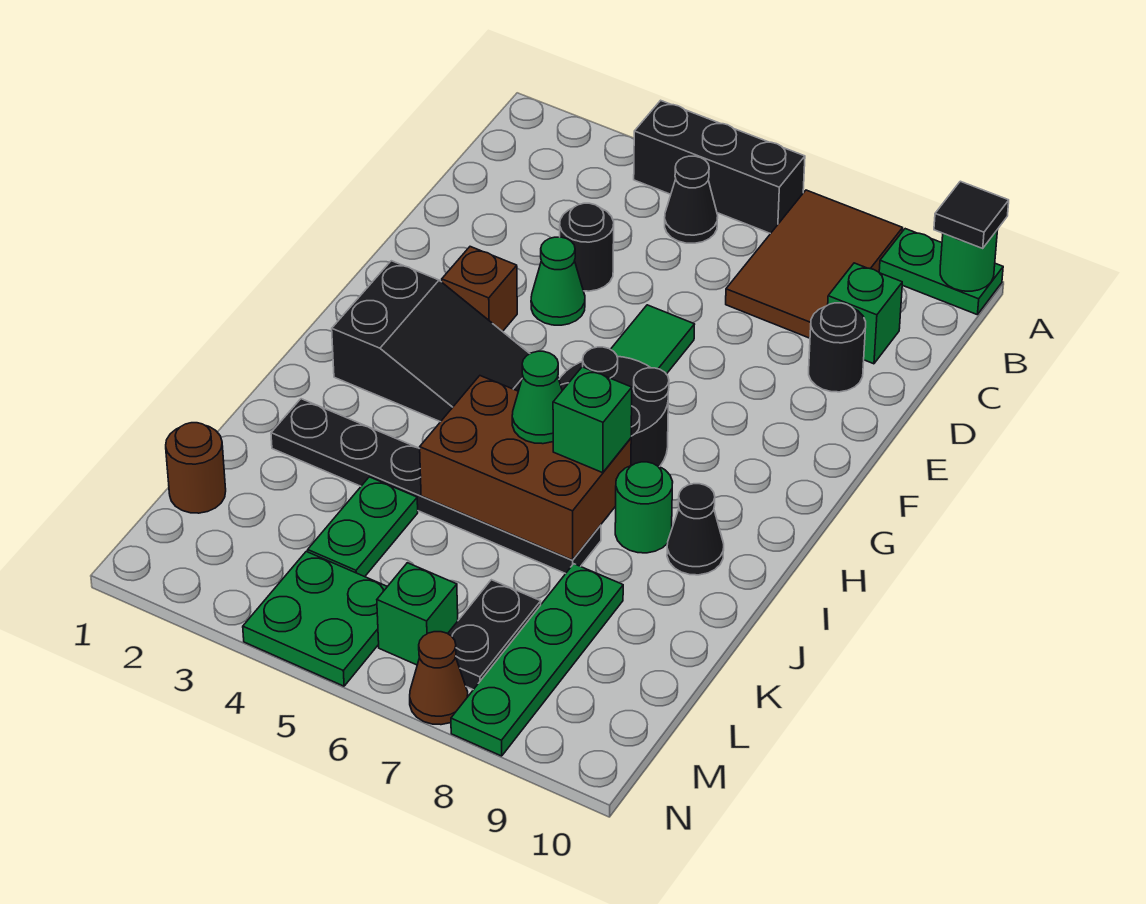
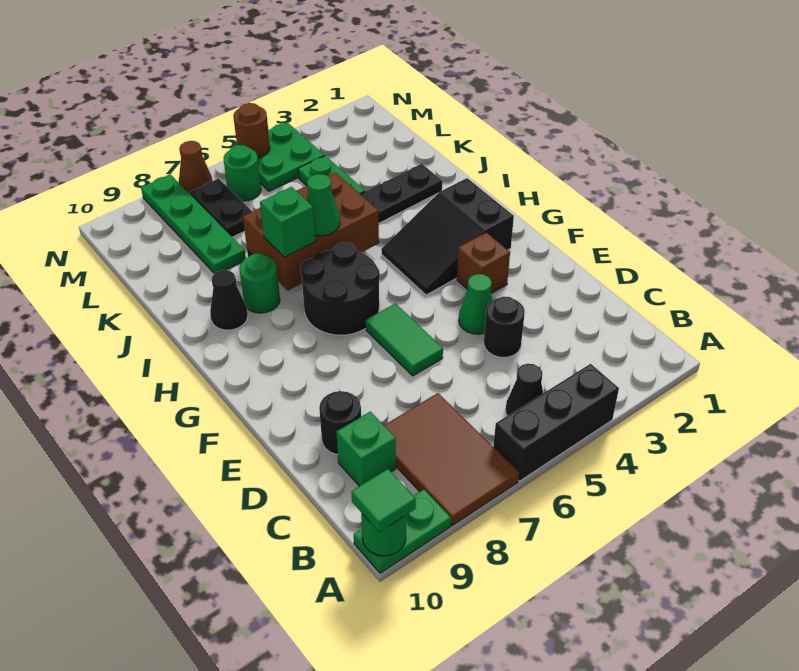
black tile A10 level 3 -> green tile A10 level 3
brown round brick L1 level 1 -> brown round brick N5 level 2
green brick M6 level 1 -> green round brick M6 level 1

